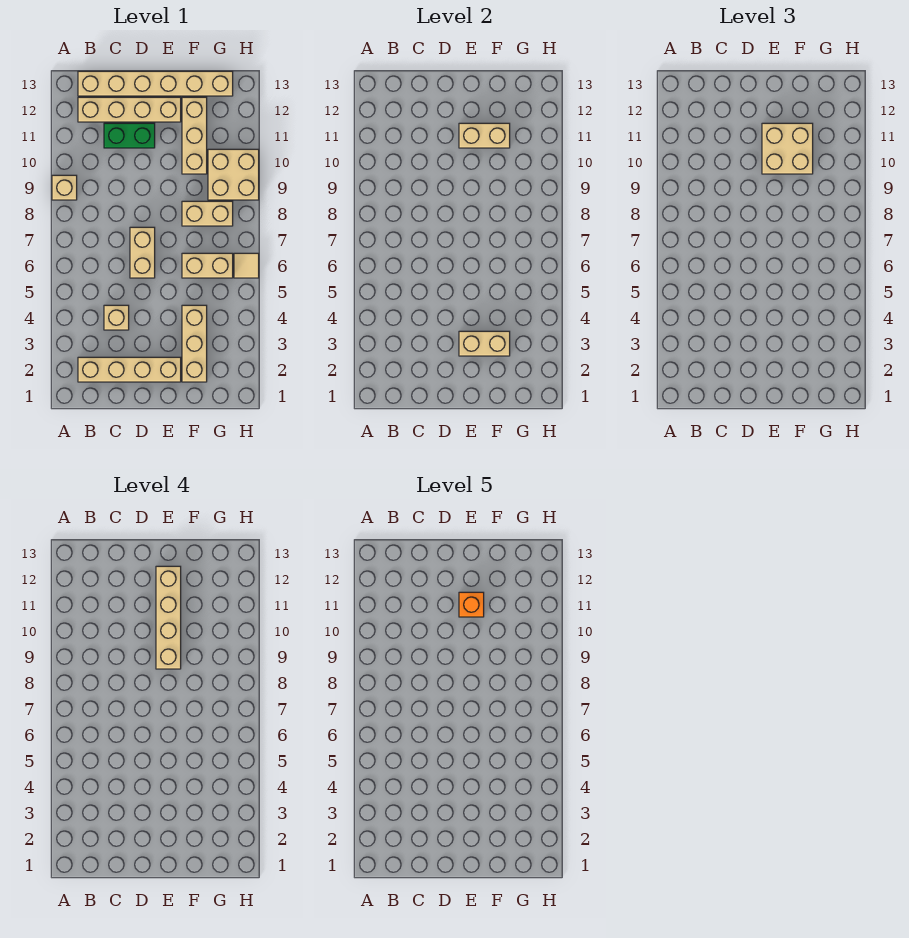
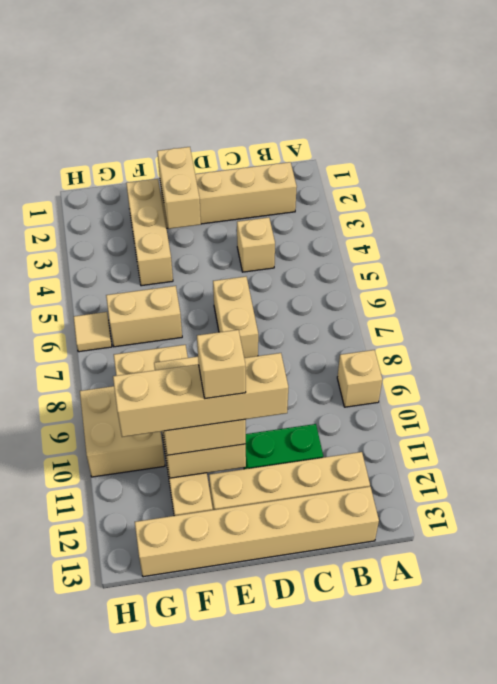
tan brick E3:F3 level 2 -> tan brick E2:E3 level 2
tan brick E9:E12 level 4 -> tan brick D11:G11 level 4
orange brick E11 level 5 -> tan brick E11 level 5

